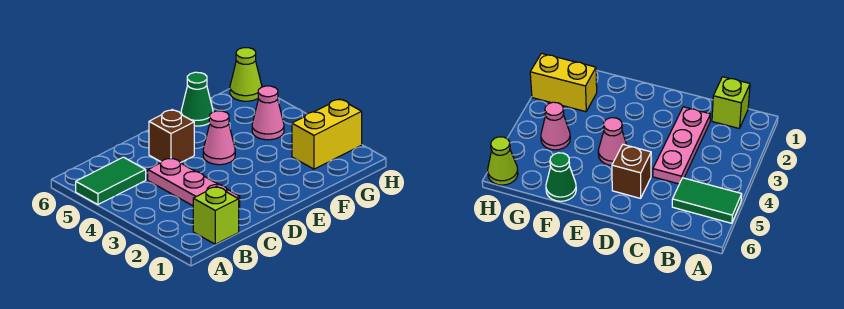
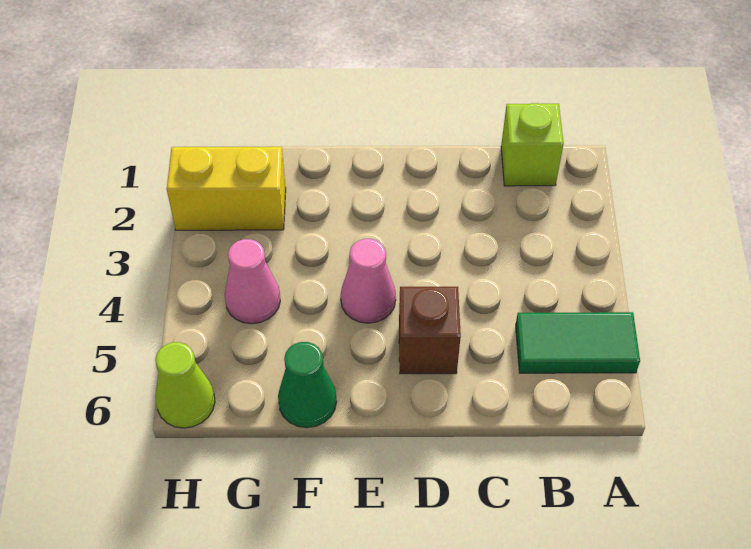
pink plate C2:C4 level 1 -> none

